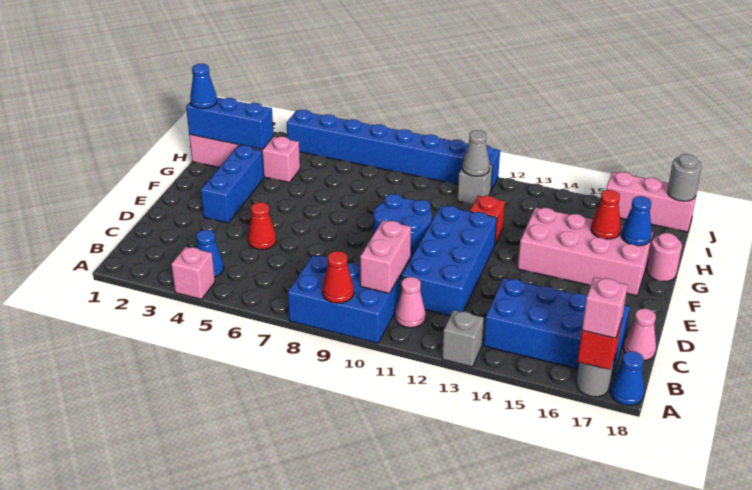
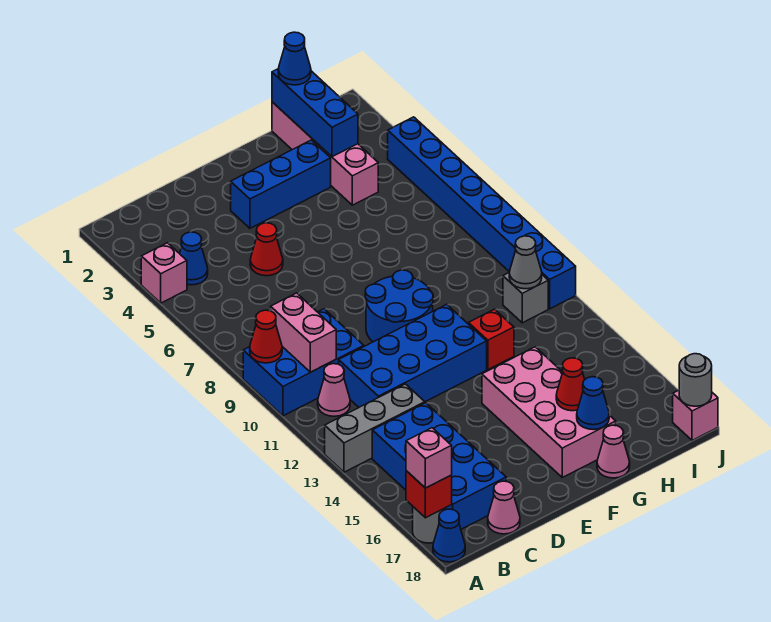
blue brick A8:B10 level 1 -> blue brick A9:C10 level 1
grey brick A13 level 1 -> grey brick A13:C13 level 1
pink brick B10:C10 level 2 -> pink brick B9:B10 level 2
pink round brick G18 level 1 -> pink cone G18 level 1
pink brick J16:J18 level 1 -> pink brick J18 level 1

